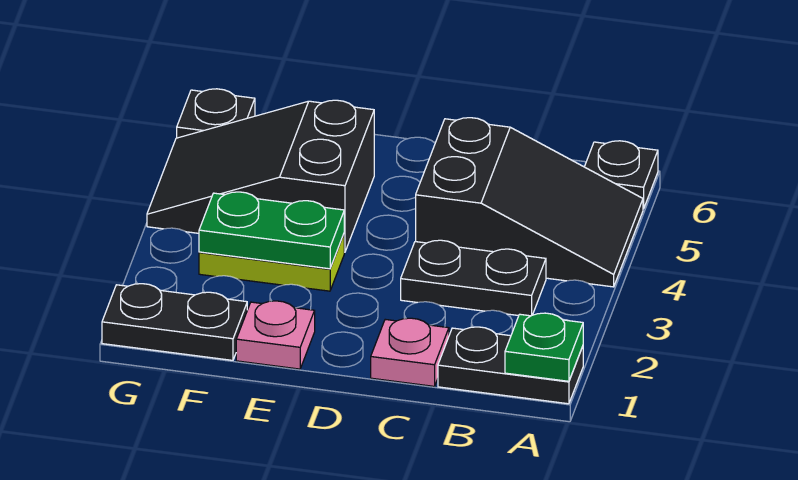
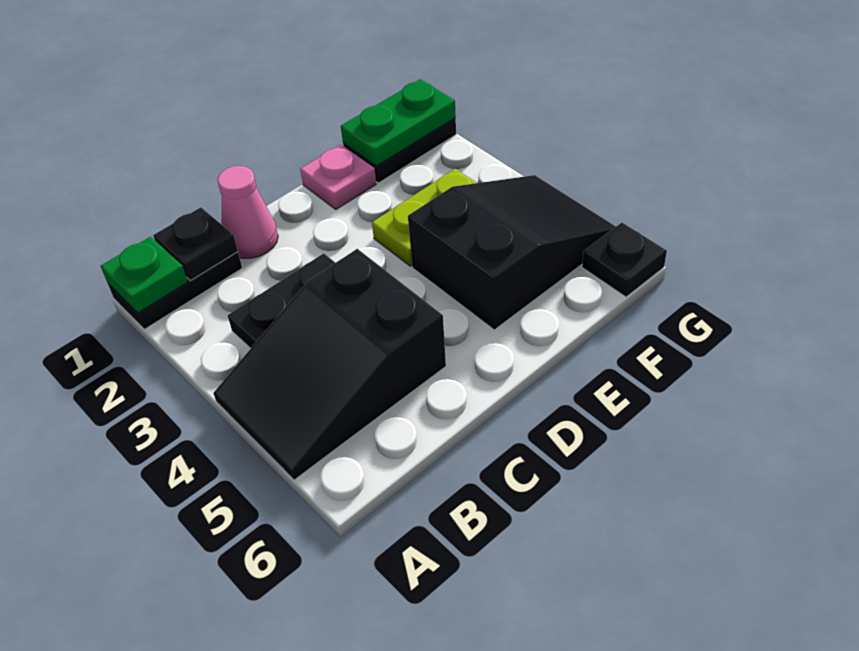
black plate A6 level 1 -> black plate B1 level 2
pink plate C1 level 1 -> pink cone C1 level 1
green plate E3:F3 level 2 -> green plate F1:G1 level 2

